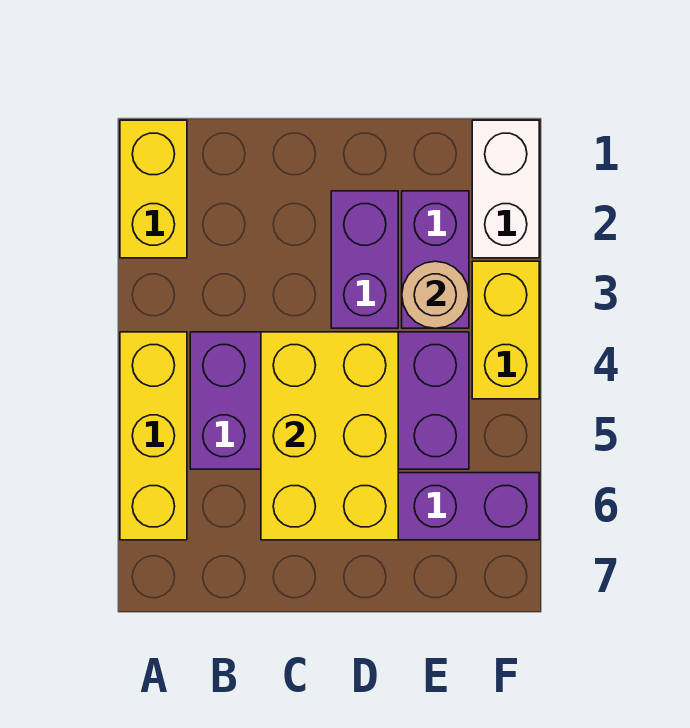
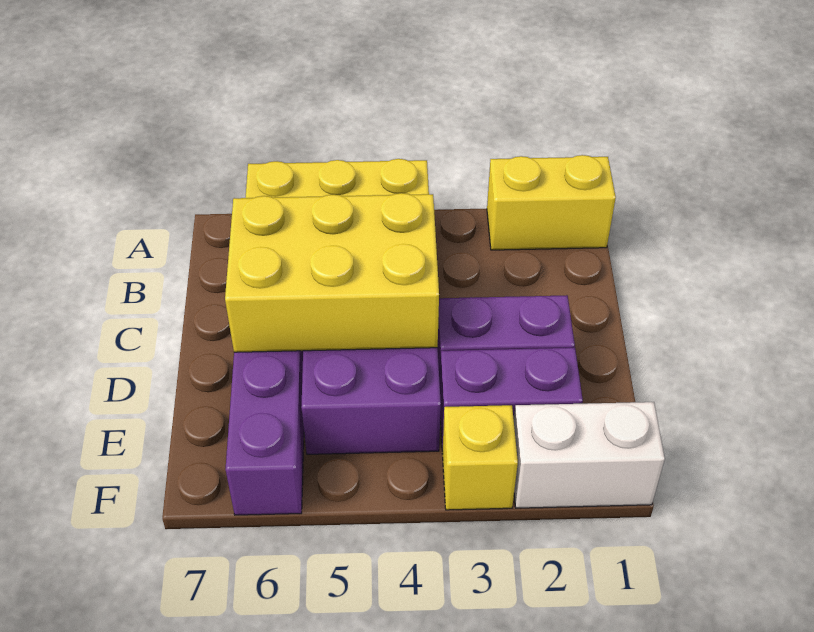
tan round brick E3 level 2 -> none
yellow brick F3:F4 level 1 -> yellow brick F3 level 1

